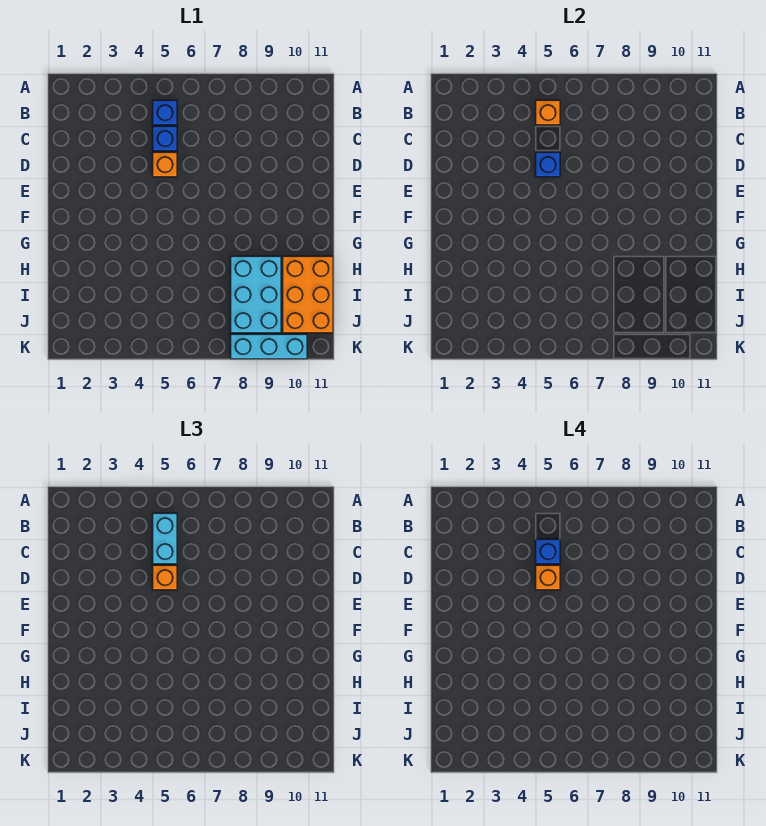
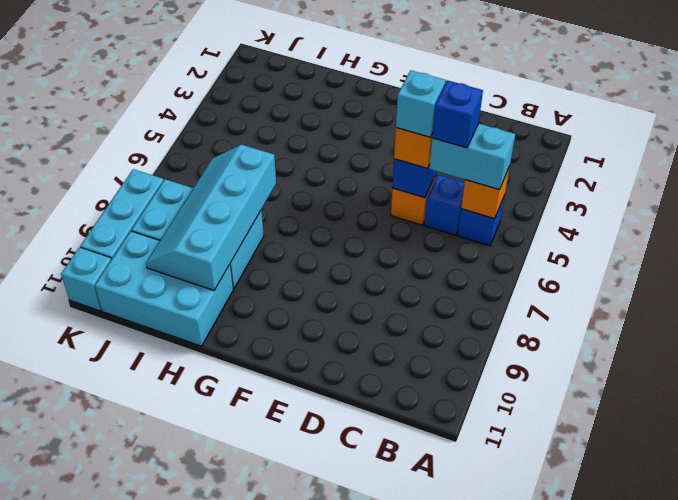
orange brick D5 level 4 -> cyan brick D5 level 4
none -> cyan slope H7:I10 level 2 top H
orange brick H10:J11 level 1 -> cyan brick H10:J11 level 1
none -> cyan brick K11 level 1

